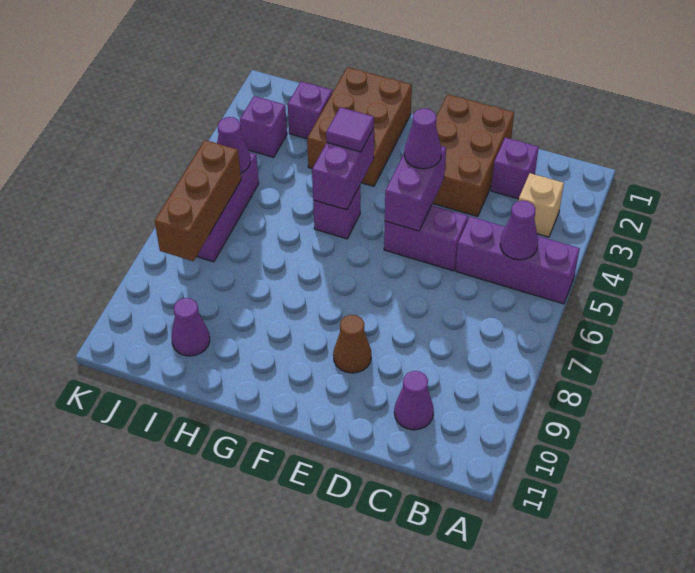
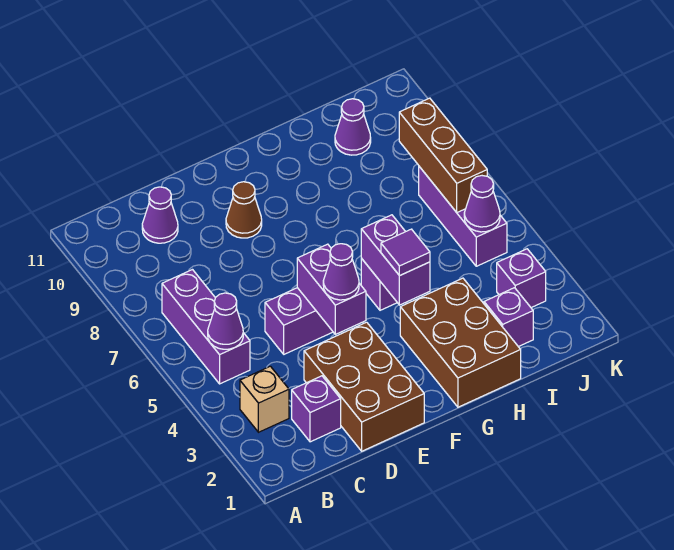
purple brick A5:C5 level 1 -> purple brick B5:B7 level 1

